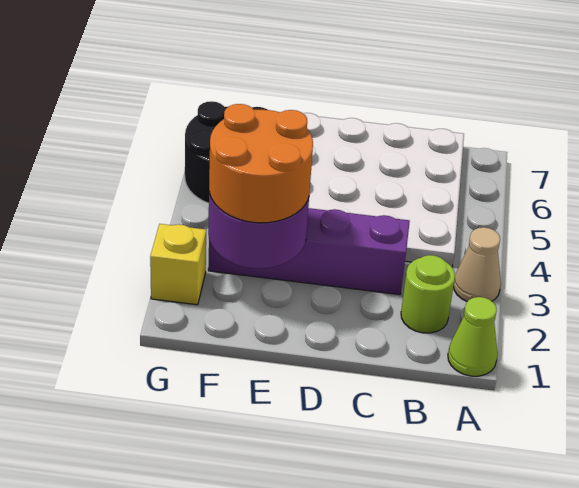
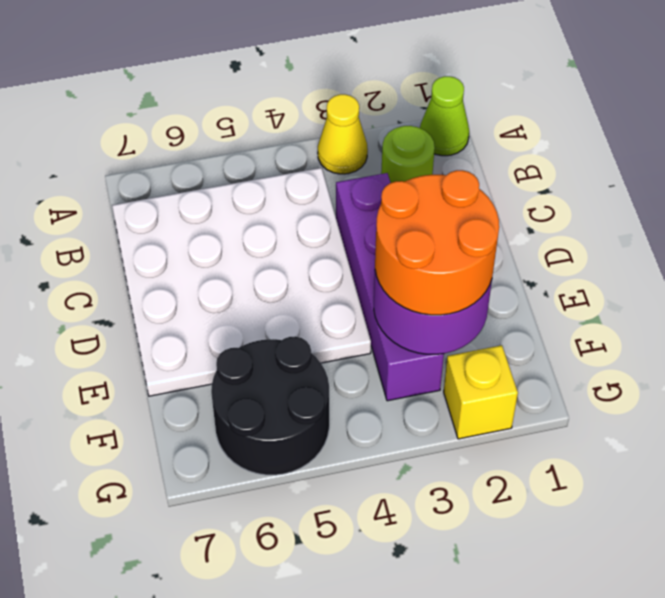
tan cone A3 level 1 -> yellow cone A3 level 1

